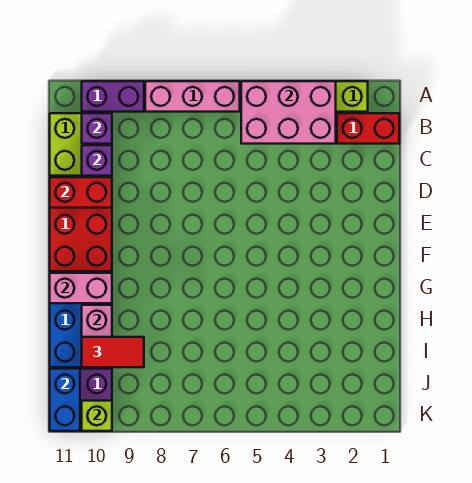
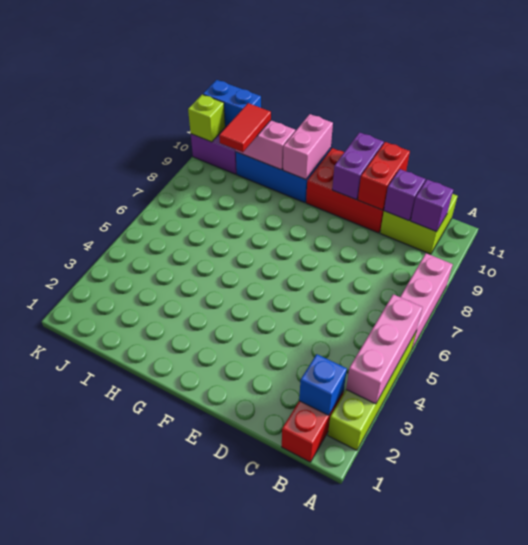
pink brick A3:B5 level 2 -> pink brick A3:A5 level 2
purple brick A9:A10 level 1 -> purple brick E10:E11 level 2
none -> blue brick B2 level 2

